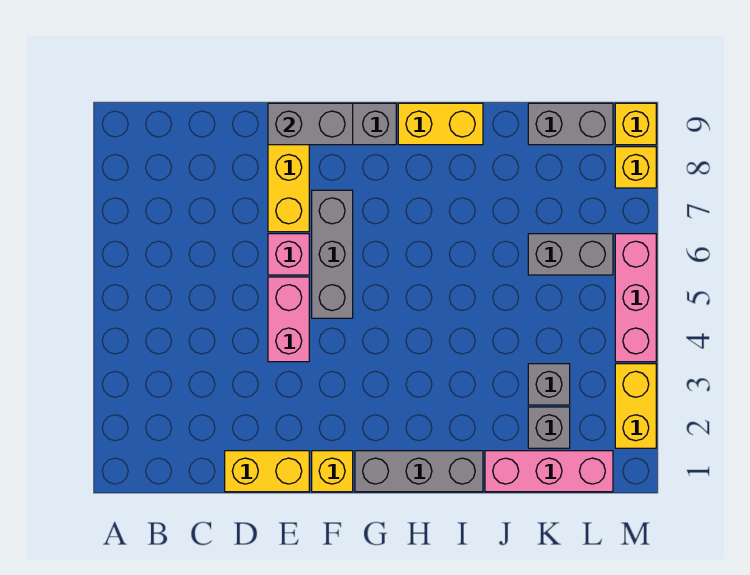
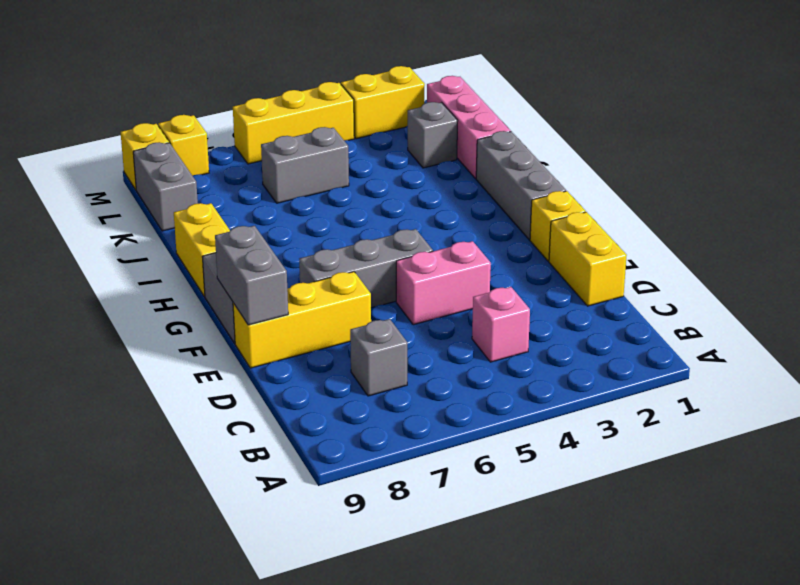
pink brick E6 level 1 -> pink brick C4 level 1
grey brick K3 level 1 -> grey brick C7 level 1
grey brick K6:L6 level 1 -> grey brick K5:K6 level 1
pink brick M4:M6 level 1 -> yellow brick M4:M6 level 1

